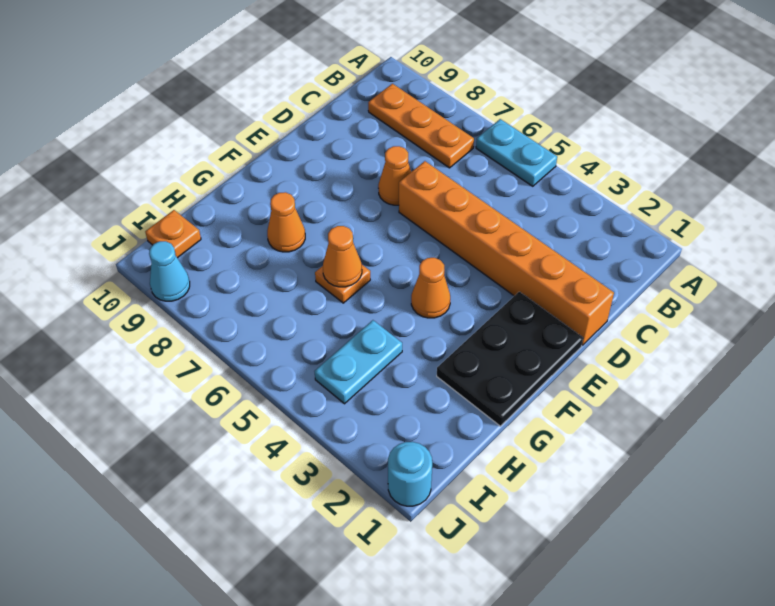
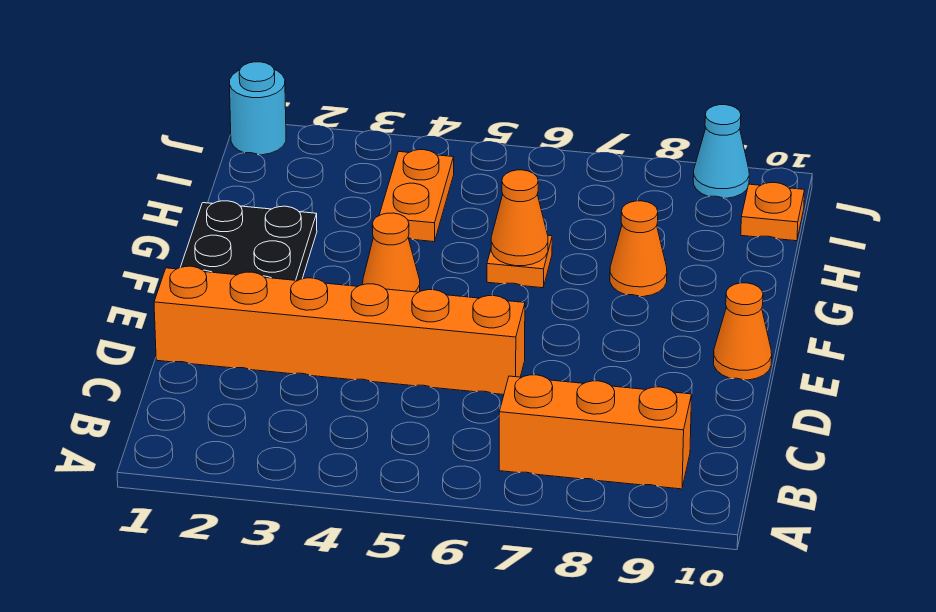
cyan plate A5:A6 level 1 -> none
orange plate B7:B9 level 1 -> orange brick B7:B9 level 1
orange cone D7 level 1 -> orange cone E10 level 1
cyan plate H4:I4 level 1 -> orange plate H4:I4 level 1

